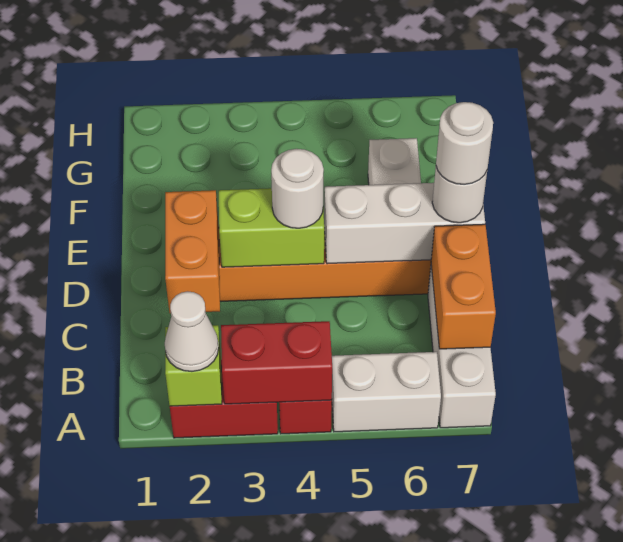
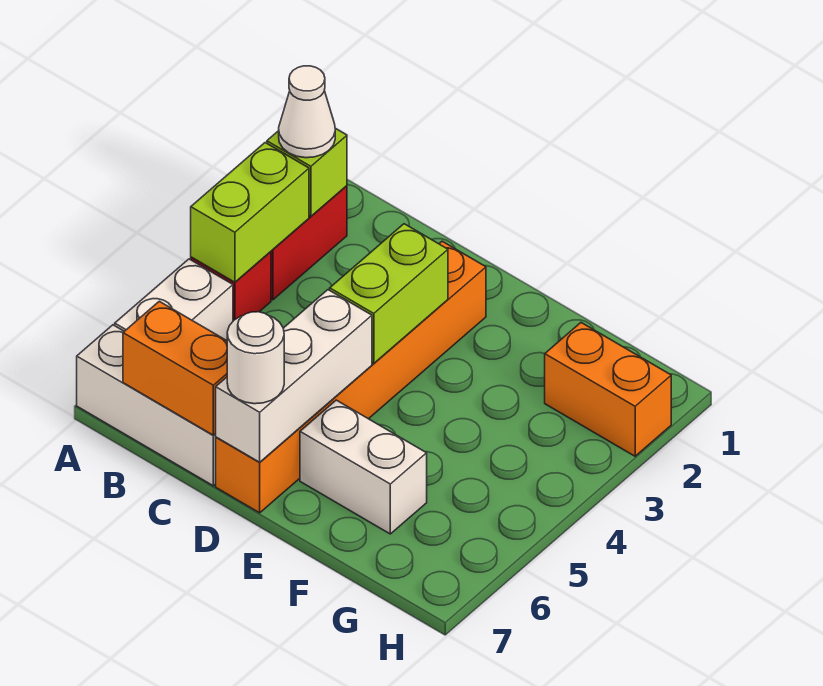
red brick A3:A4 level 2 -> lime brick A3:A4 level 2
orange brick C2:D2 level 2 -> orange brick G2:H2 level 1
white round brick D4 level 3 -> none
white round brick D7 level 4 -> none

